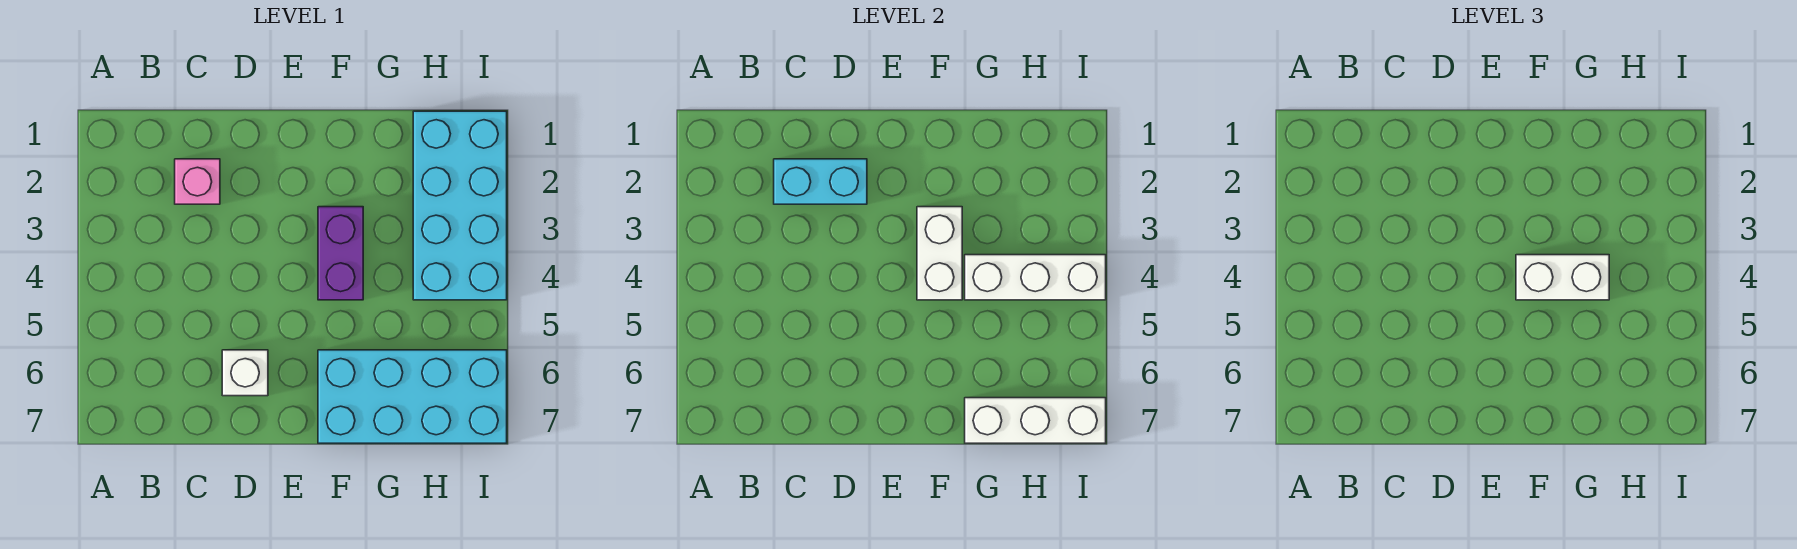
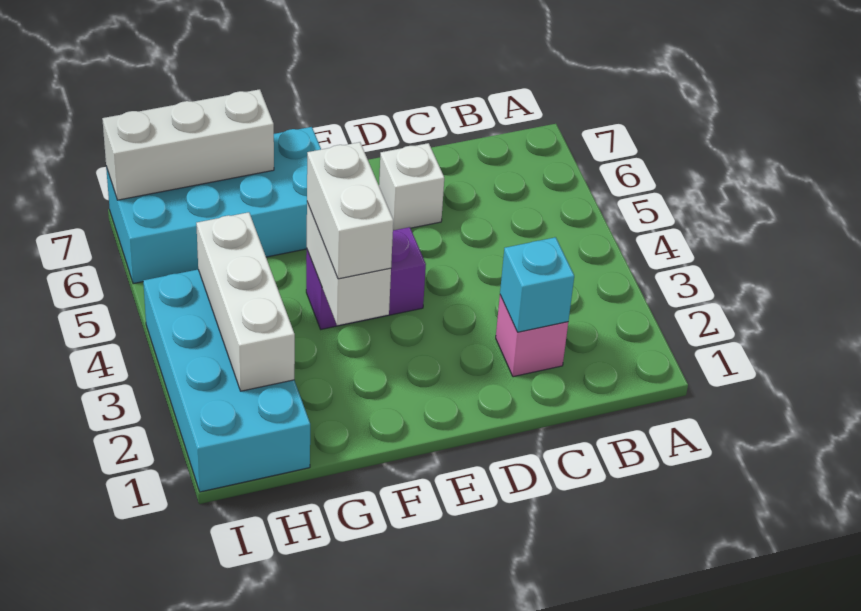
cyan brick C2:D2 level 2 -> cyan brick C2 level 2
purple brick F3:F4 level 1 -> purple brick E4:F4 level 1
white brick F4:G4 level 3 -> white brick F3:F4 level 3
white brick G4:I4 level 2 -> white brick H2:H4 level 2

